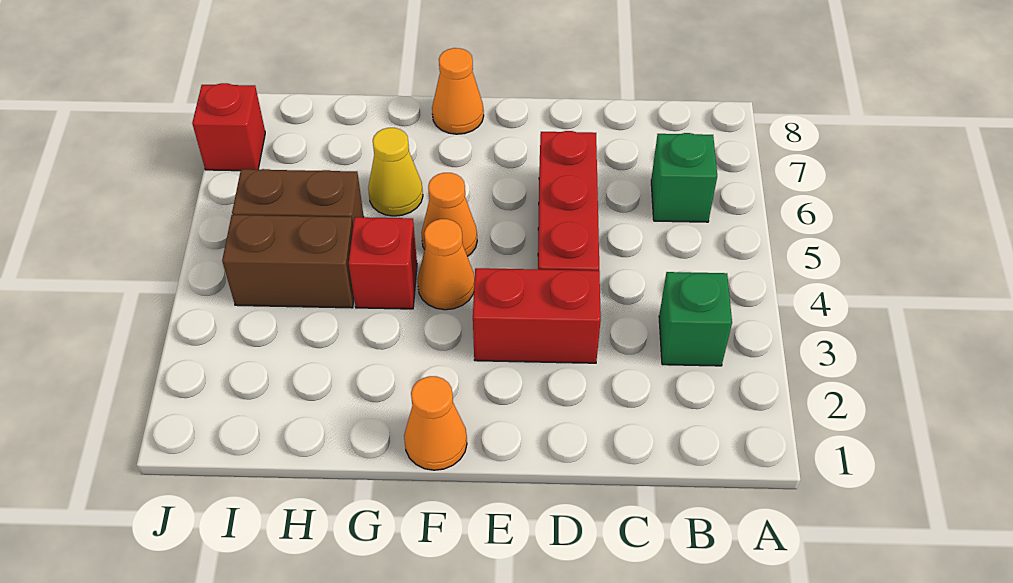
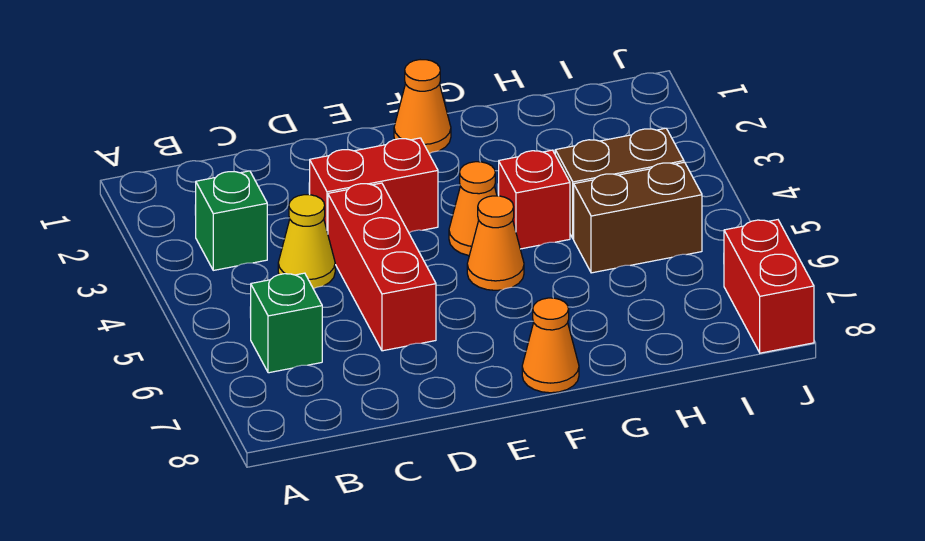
yellow cone G6 level 1 -> yellow cone C4 level 1
red brick J7 level 1 -> red brick J7:J8 level 1

